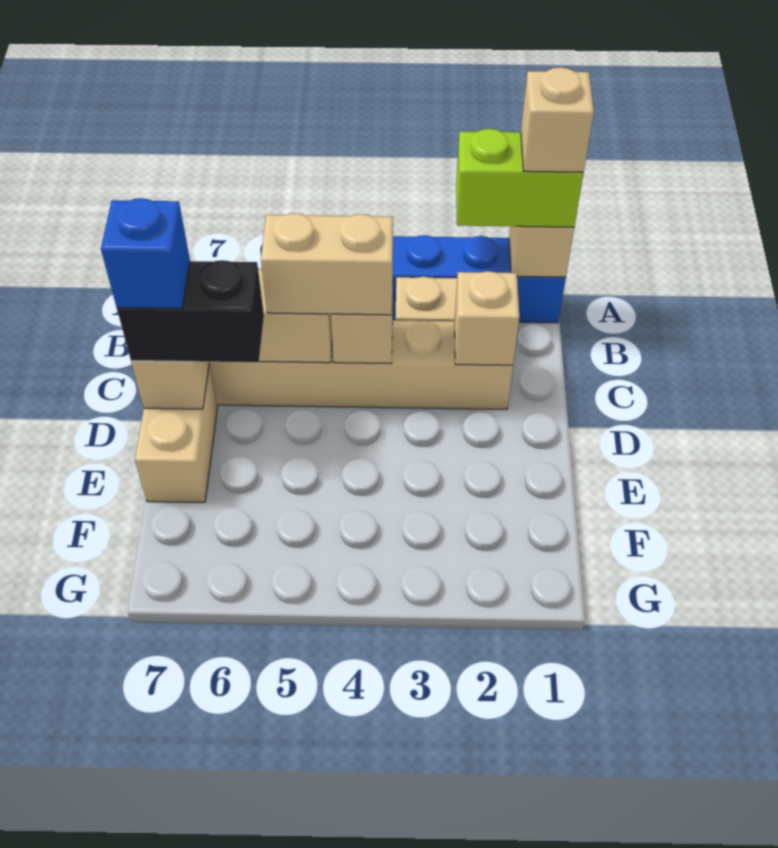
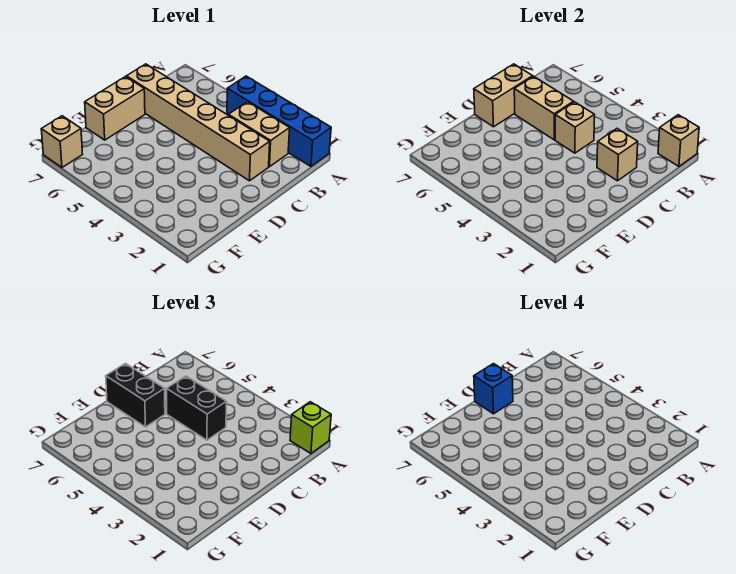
lime brick A1:A2 level 3 -> lime brick A1 level 3
tan brick A1 level 4 -> tan brick G7 level 1
tan brick C4:C5 level 3 -> black brick C4:C5 level 3

